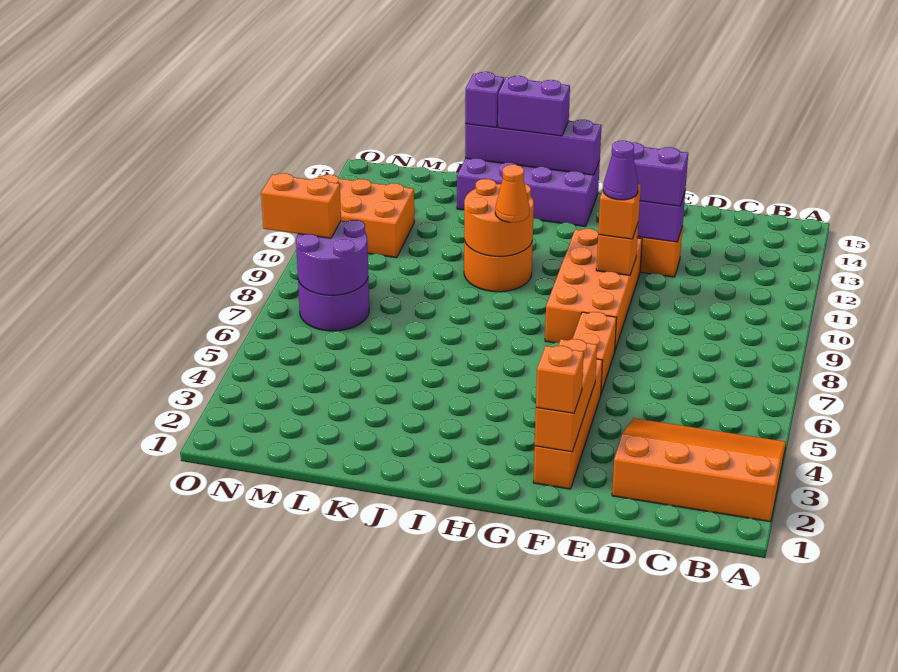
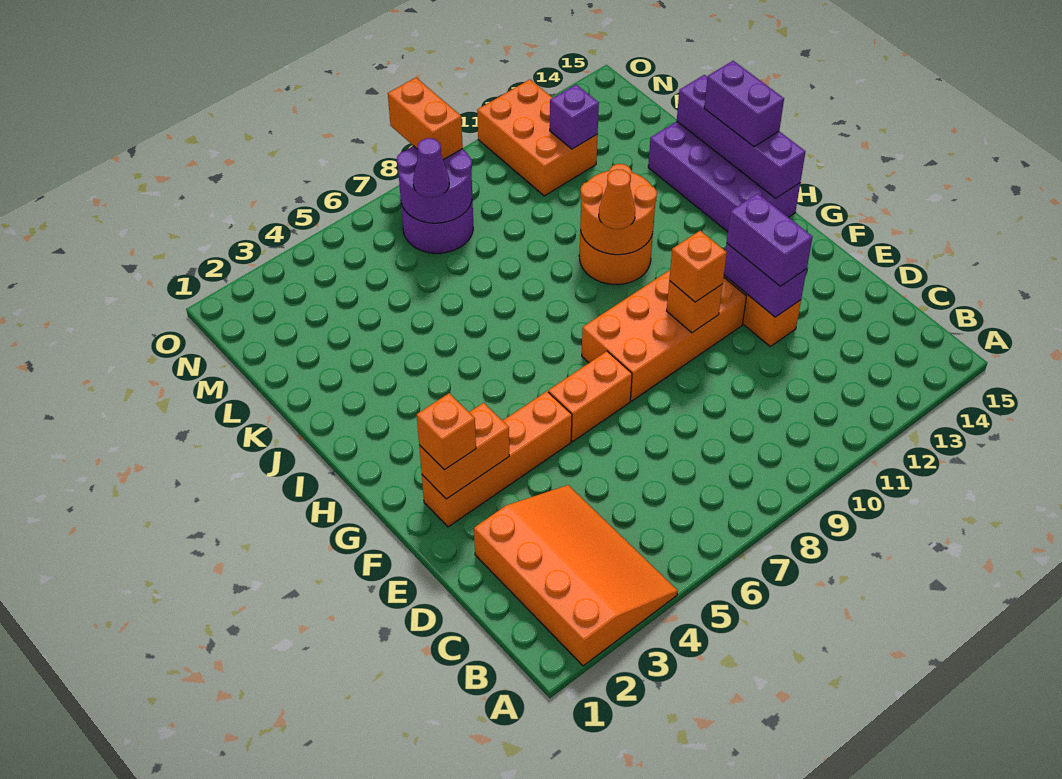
orange brick F2:F4 level 2 -> orange brick F2:F3 level 2
purple cone F10 level 4 -> purple cone M7 level 3
purple brick K15 level 3 -> purple brick M12 level 2

